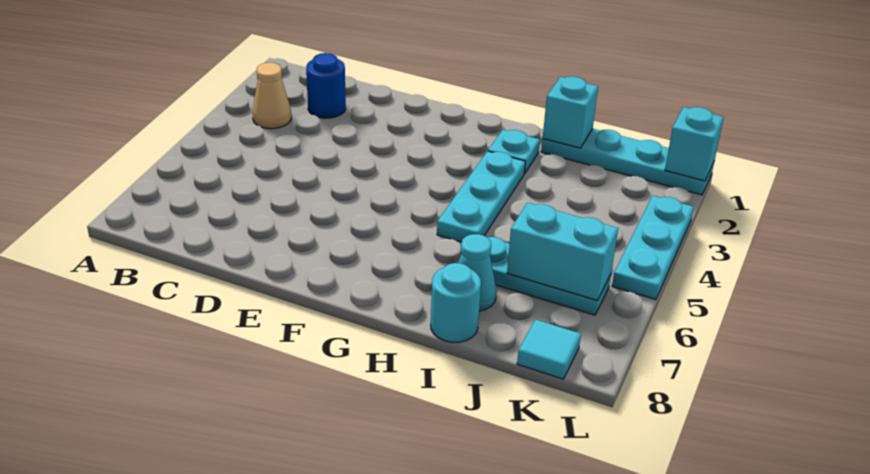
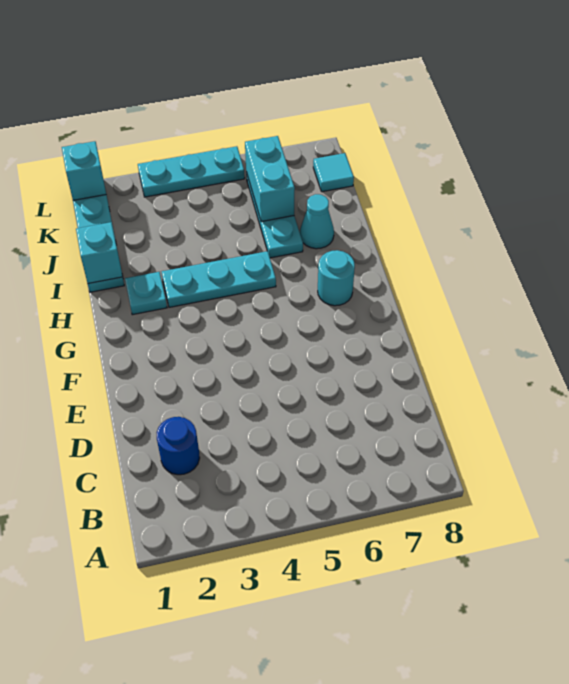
tan cone B3 level 1 -> none
cyan round brick I8 level 1 -> cyan round brick G7 level 1

